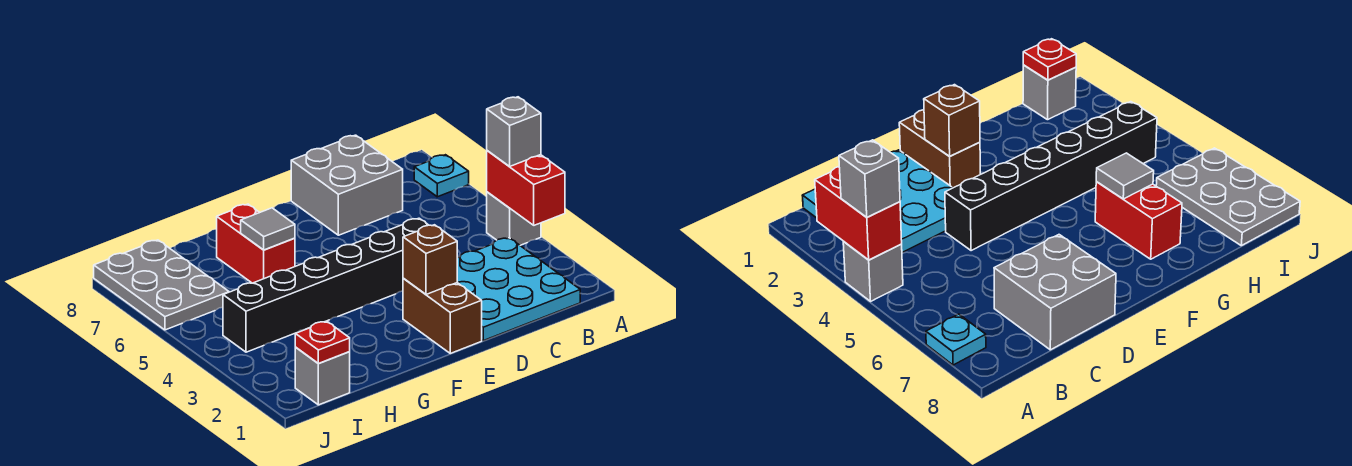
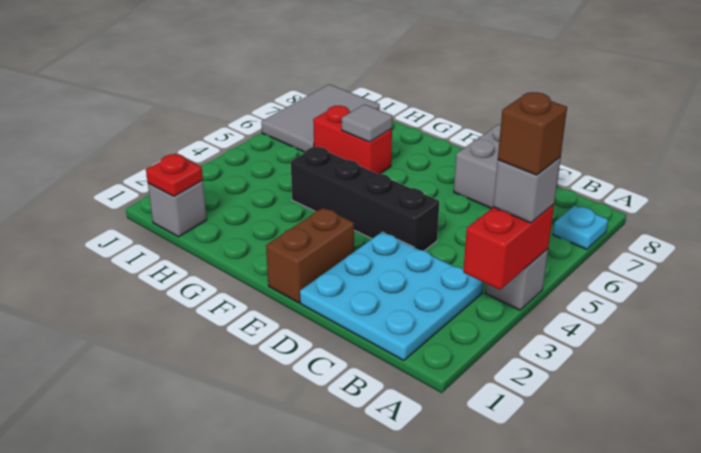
black brick D4:I4 level 1 -> black brick D4:G4 level 1
brown brick E2 level 2 -> brown brick A4 level 4
red brick G6:G7 level 1 -> red brick G6:H6 level 1
grey plate I6:J8 level 1 -> grey tile I6:J8 level 1

